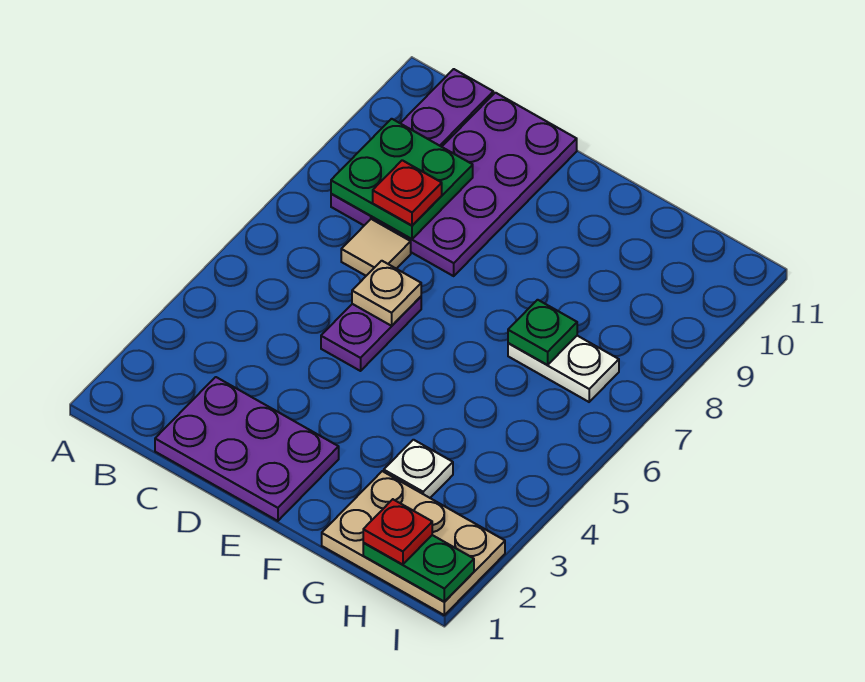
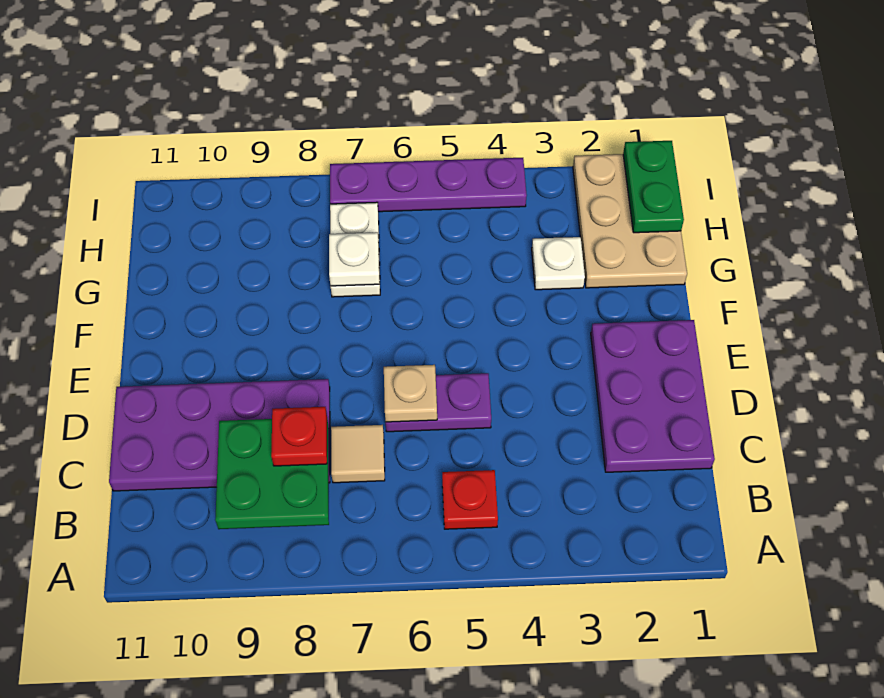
purple plate B8:B11 level 1 -> purple plate I4:I7 level 1
green plate G7 level 2 -> white plate G7 level 2
red plate H1 level 3 -> red plate B5 level 1

